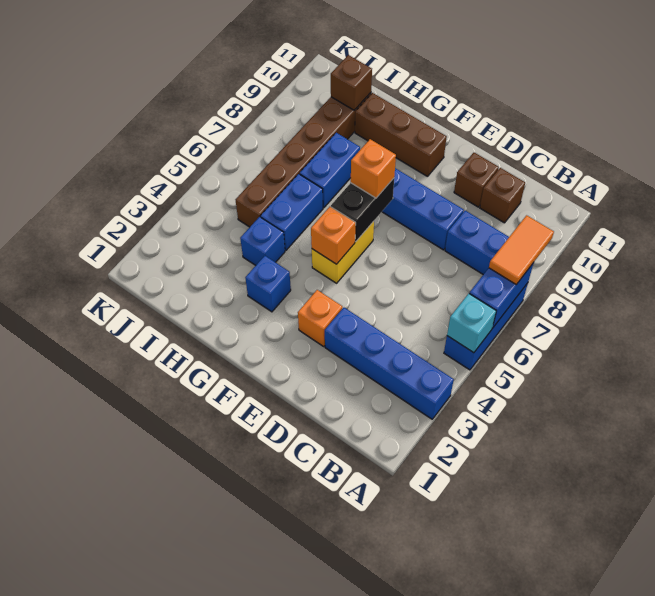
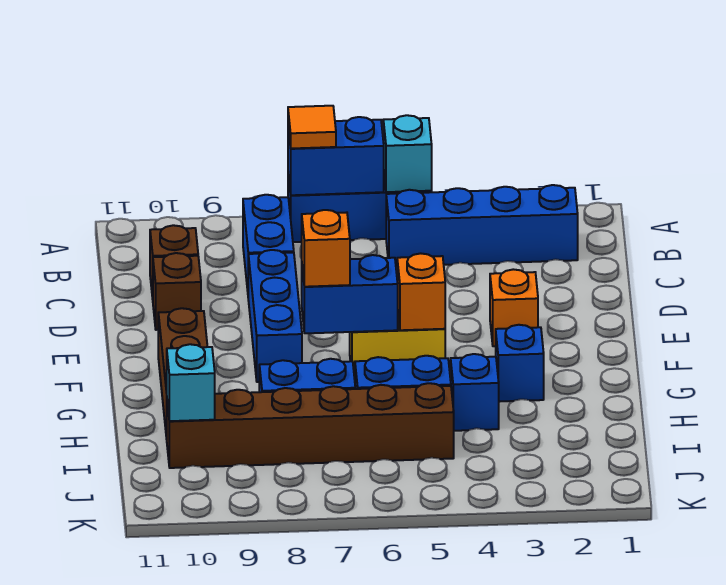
blue brick A3:D3 level 1 -> blue brick B2:B5 level 1
orange tile A7:A8 level 3 -> orange tile A7 level 3
black brick F6:F7 level 2 -> blue brick F6:F7 level 2
brown brick I10 level 2 -> cyan brick I10 level 2

